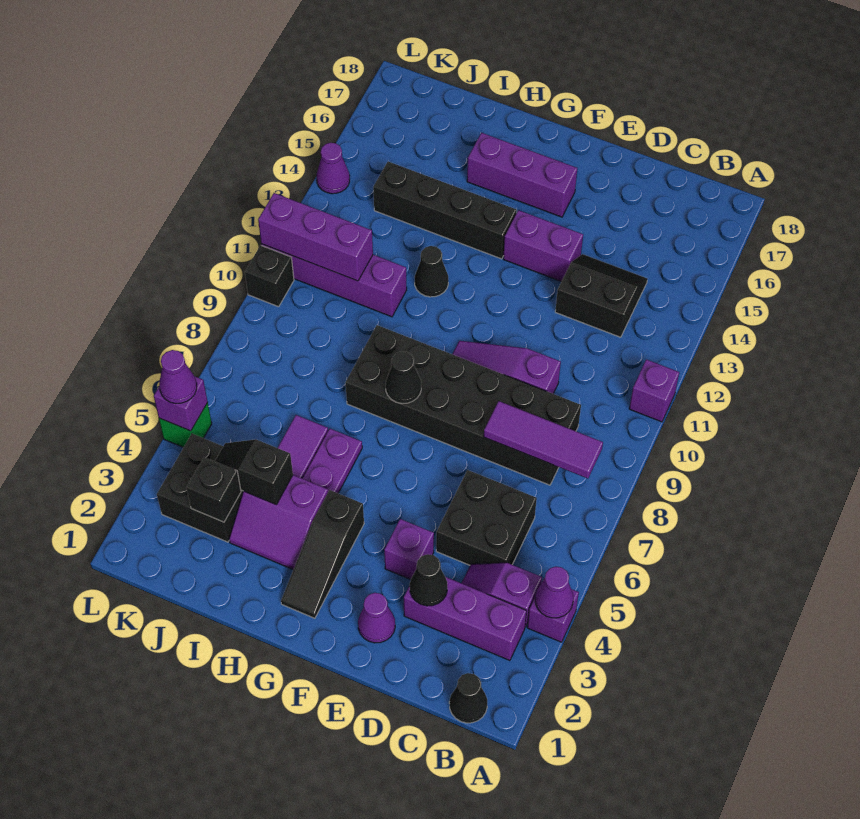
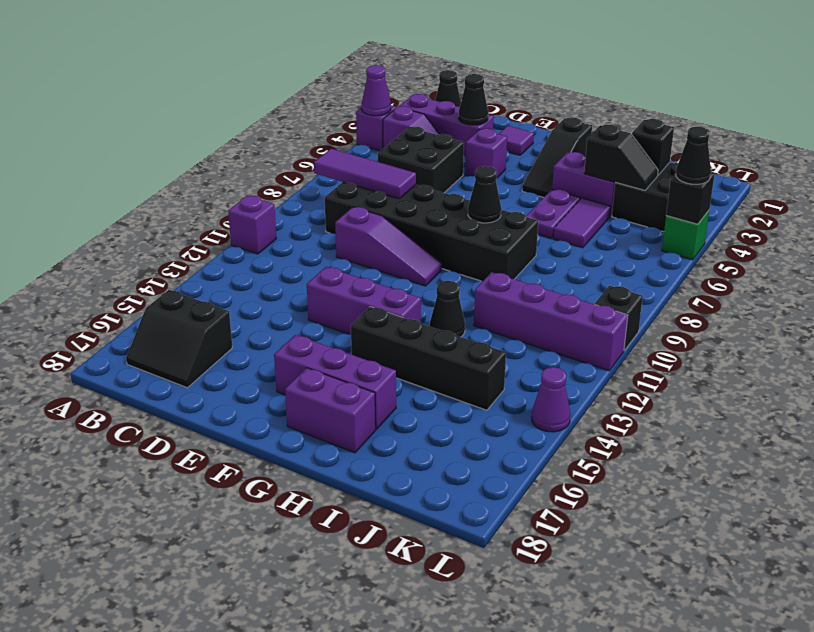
black slope C13:D14 level 1 top 13 -> black slope B16:C17 level 1 top 16
purple cone E2 level 1 -> purple tile E2 level 1
purple brick E14:F14 level 1 -> purple brick G17:H17 level 1
black slope G2:G4 level 1 top 4 -> black slope G2:G4 level 1 top 2
purple brick J11:L11 level 2 -> purple brick E13:G13 level 1
purple brick L5 level 2 -> black brick L5 level 2
purple cone L5 level 3 -> black cone L5 level 3

